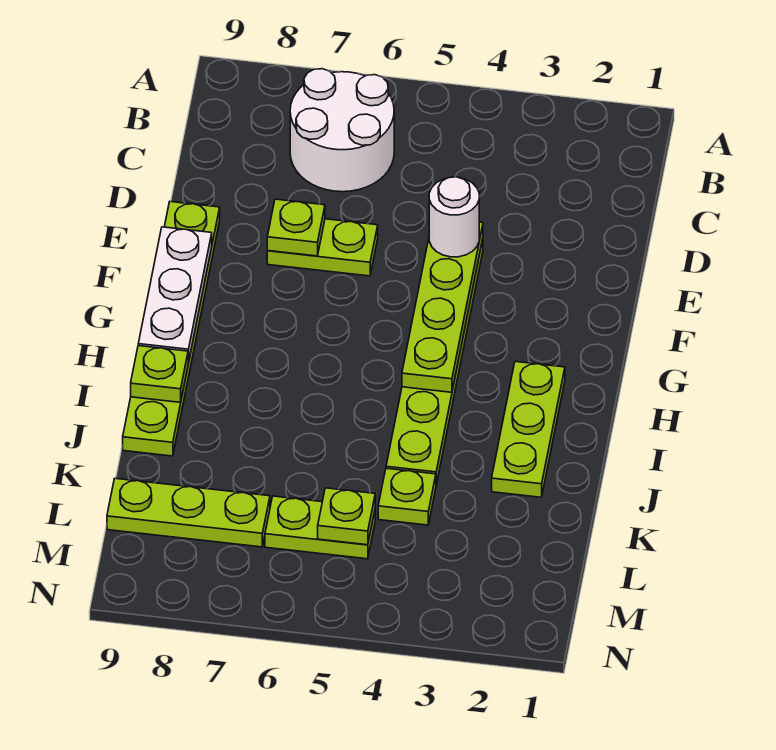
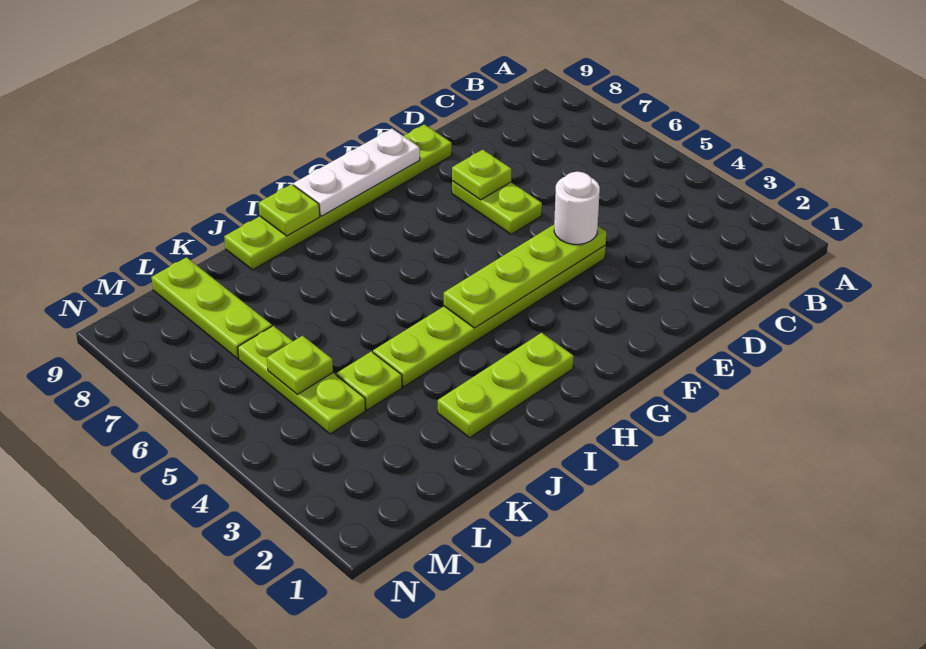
white round brick B6:C7 level 1 -> none
lime plate L5:L6 level 1 -> lime plate L4:L6 level 1

